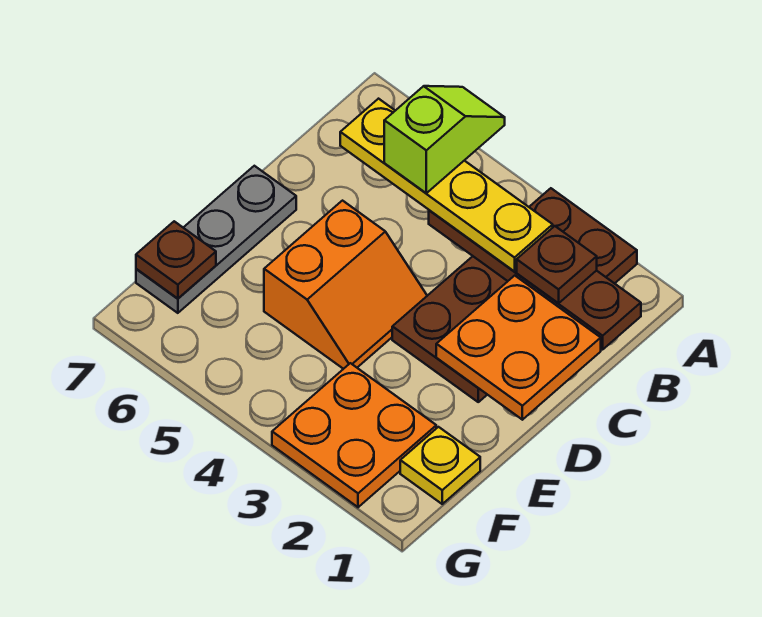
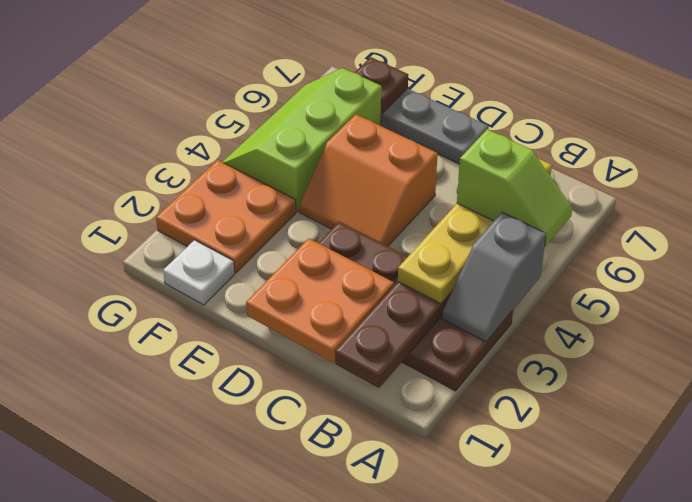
none -> grey slope A3:A4 level 2 top 4
brown plate B2 level 3 -> none
yellow plate F1 level 1 -> white plate F1 level 1
none -> lime slope F4:G6 level 1 top F

